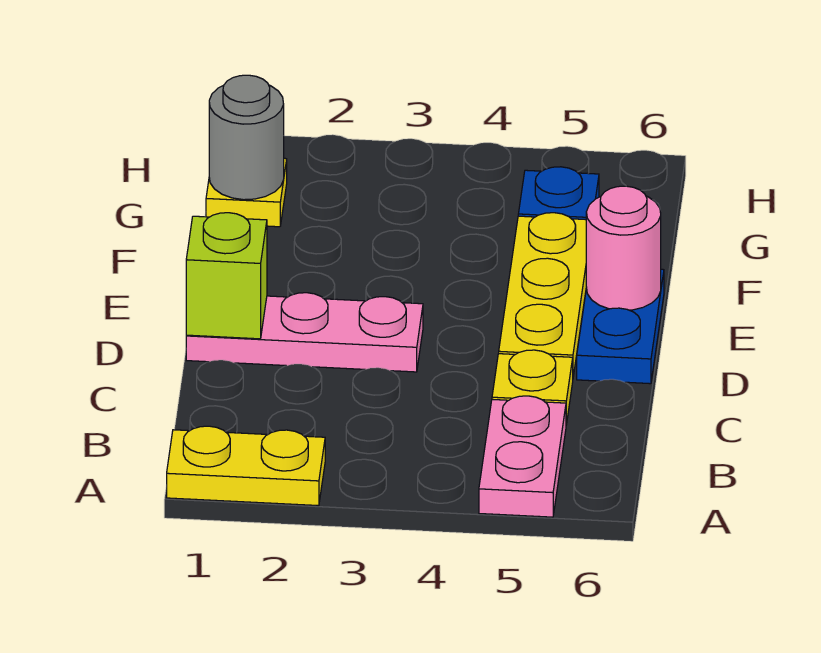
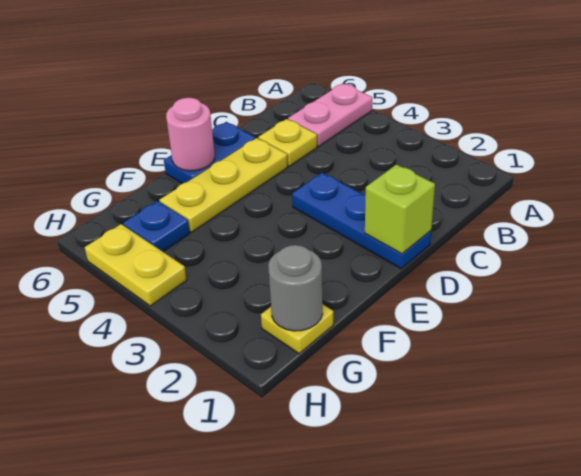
yellow plate A1:A2 level 1 -> yellow plate H4:H5 level 1
pink plate D1:D3 level 1 -> blue plate D1:D3 level 1

